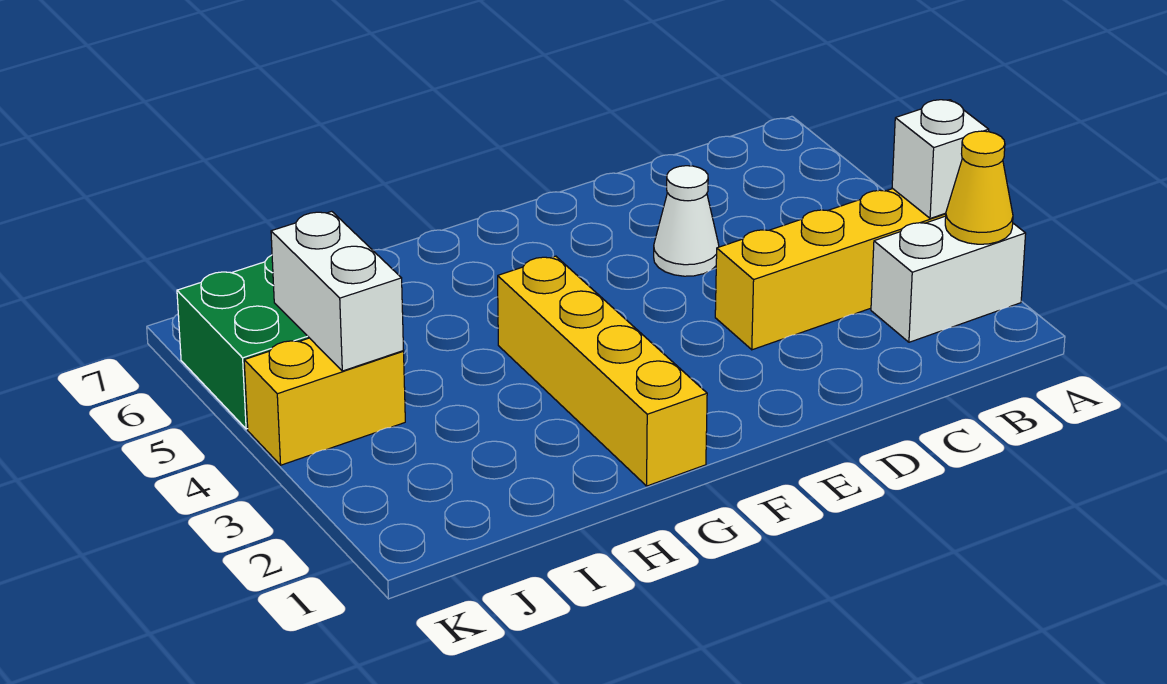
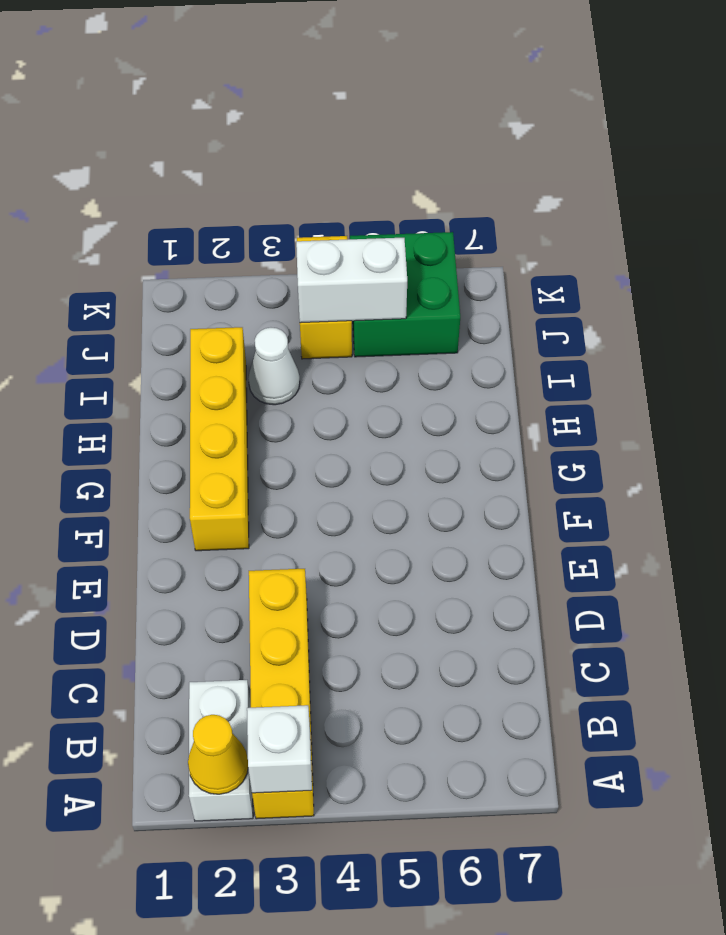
white cone D5 level 1 -> white cone I3 level 1
yellow brick G1:G4 level 1 -> yellow brick F2:I2 level 1

